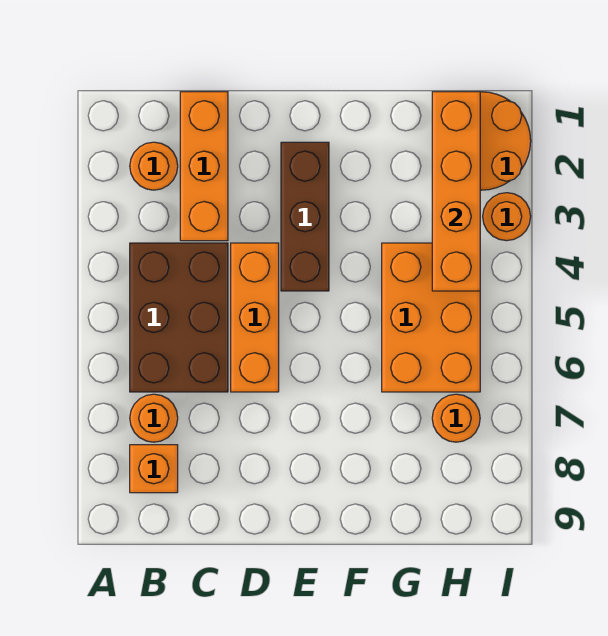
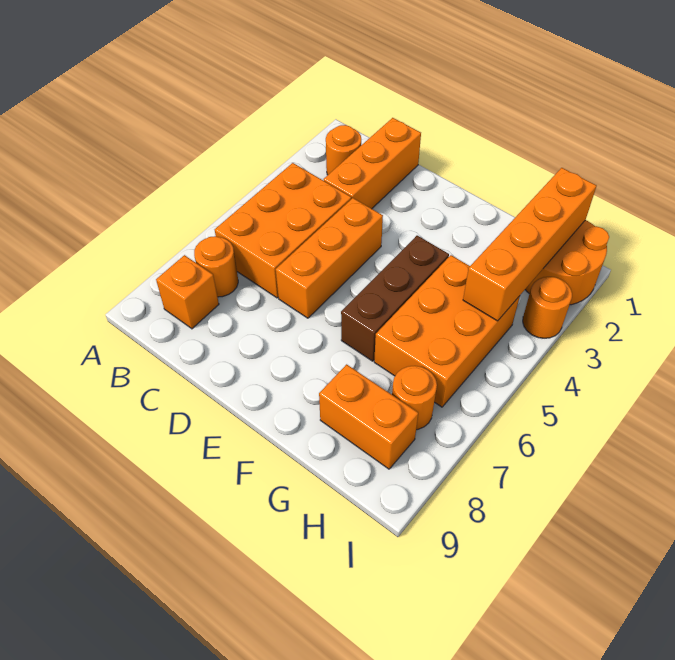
brown brick B4:C6 level 1 -> orange brick B4:C6 level 1
brown brick E2:E4 level 1 -> brown brick F4:F6 level 1
none -> orange brick G8:H8 level 1

